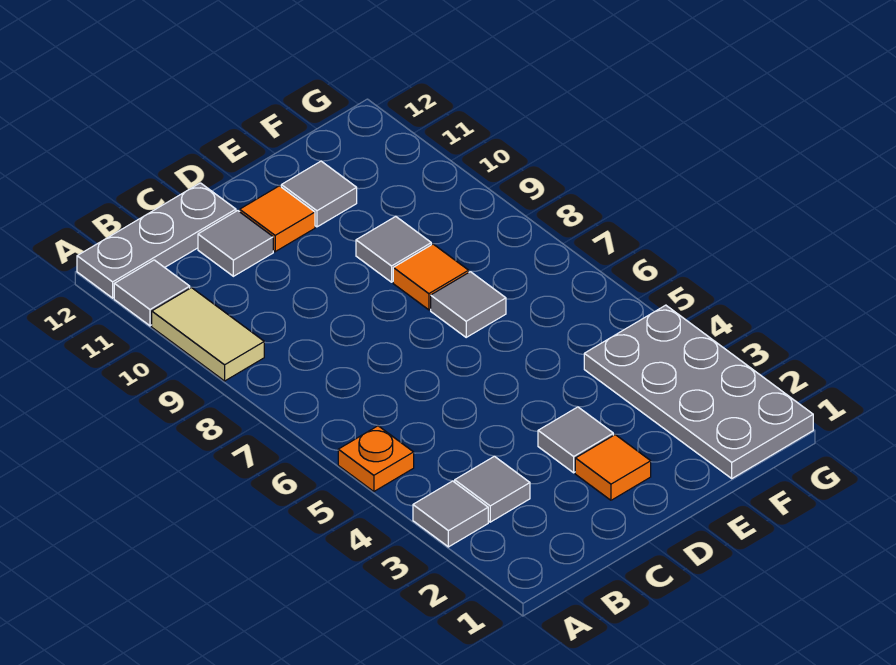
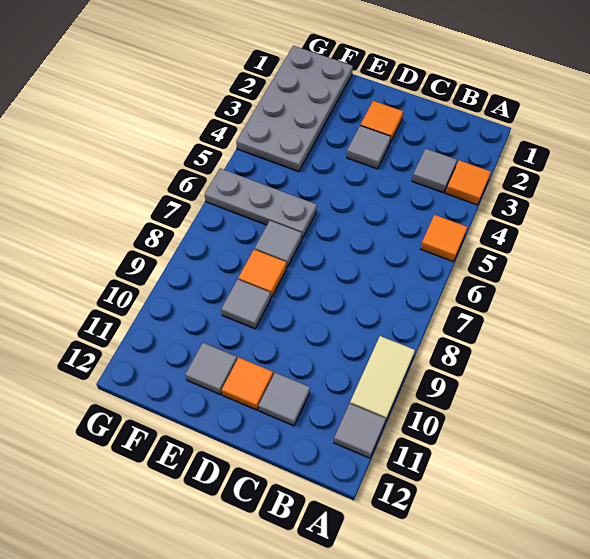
grey tile A3 level 1 -> orange tile A3 level 1
orange plate A5 level 1 -> orange tile A5 level 1
grey plate A12:C12 level 1 -> grey plate E6:G6 level 1

